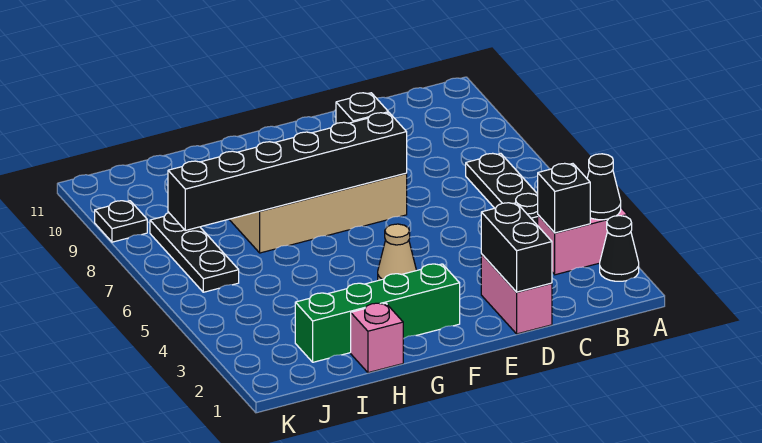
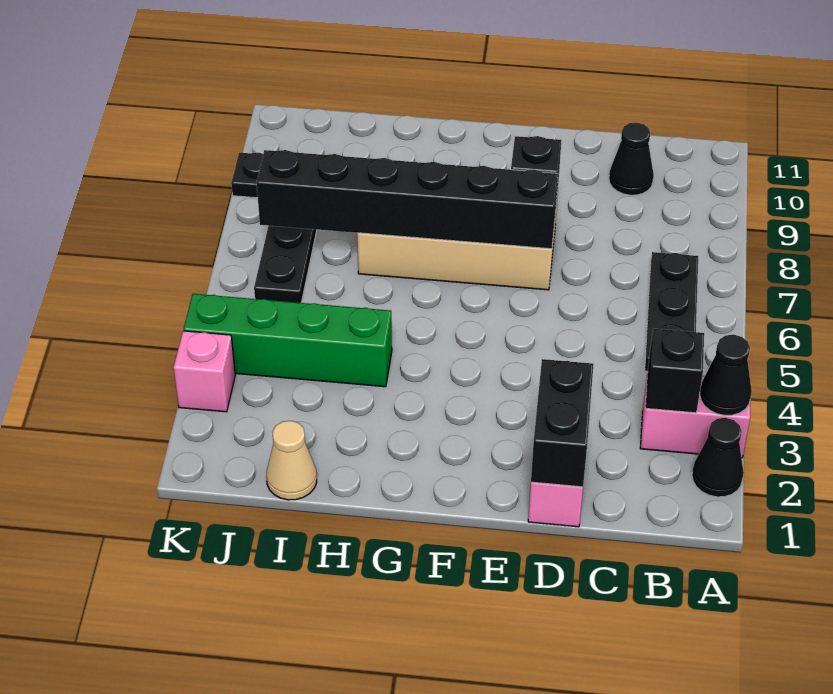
none -> black cone C10 level 1
green brick F2:I2 level 1 -> green brick H4:K4 level 1
tan cone F4 level 1 -> tan cone I1 level 1
pink brick H1 level 1 -> pink brick K3 level 1

